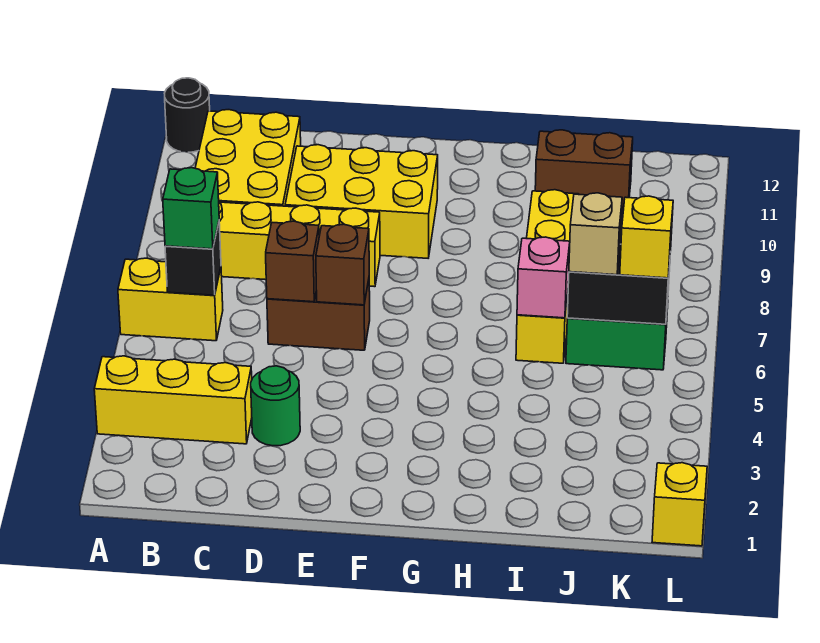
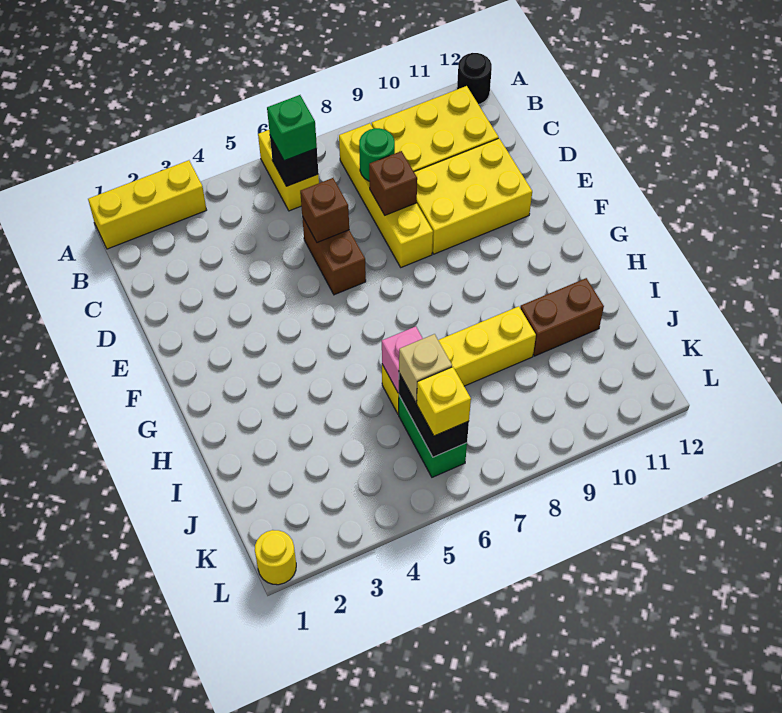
yellow brick A3:C3 level 1 -> yellow brick A1:A3 level 1
green round brick D3 level 1 -> green round brick C8 level 2
yellow brick D9:F10 level 1 -> yellow brick D9:E11 level 1
brown brick E6 level 2 -> brown brick D8 level 2
brown brick I11:J11 level 1 -> brown brick I10:I11 level 1
yellow brick L1 level 1 -> yellow round brick L1 level 1

